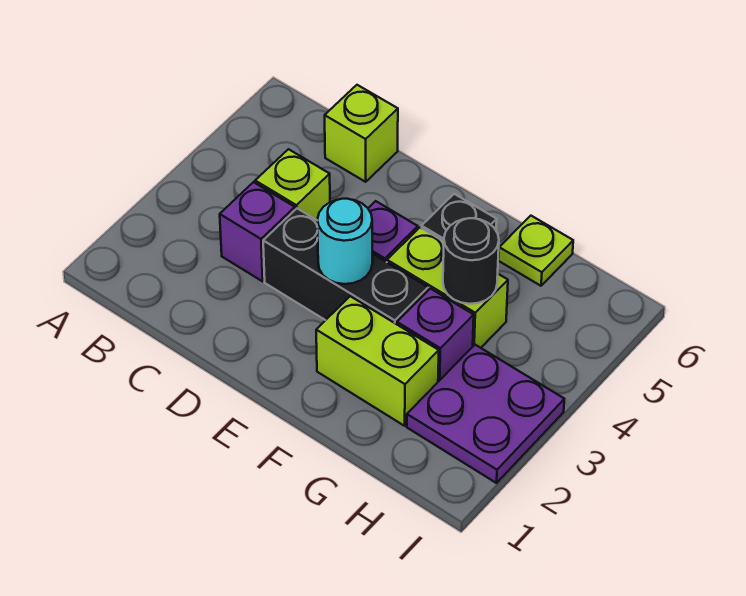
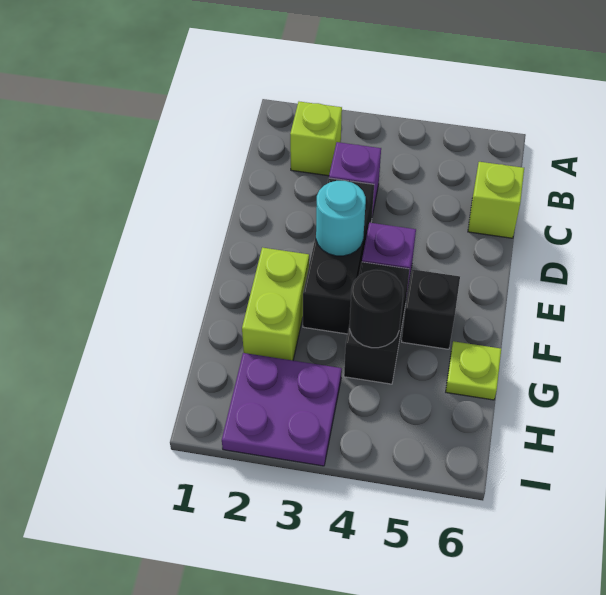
lime brick C4 level 1 -> lime brick B2 level 1
lime brick F4:G4 level 1 -> black brick F4:G4 level 1
purple brick G3 level 1 -> none

